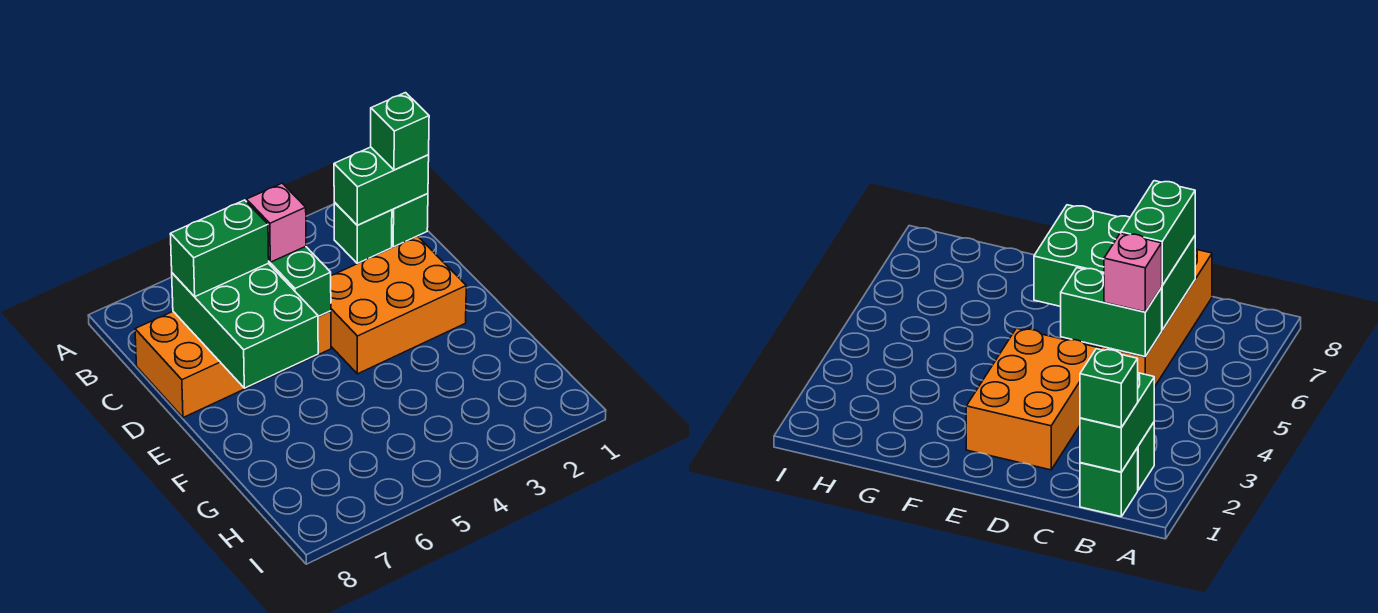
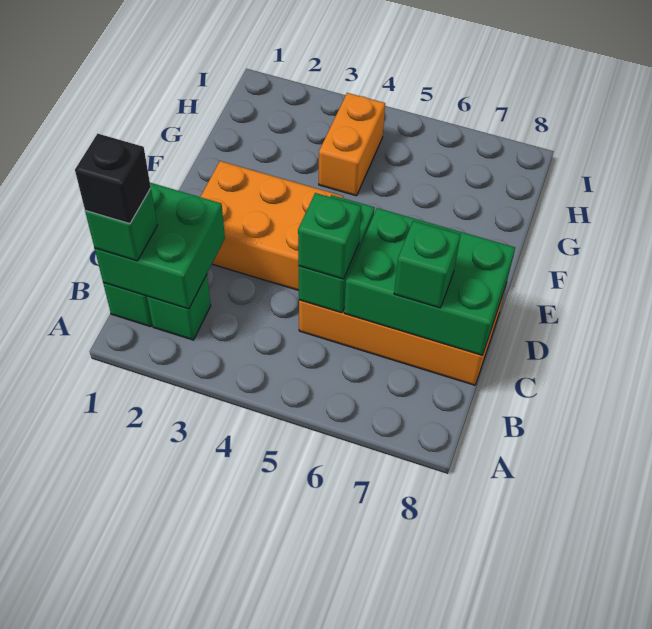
green brick B1:B2 level 2 -> green brick B1:C2 level 2
none -> black brick B1 level 4
pink brick C5 level 3 -> green brick C5 level 3
green brick C6:E7 level 2 -> green brick C6:D8 level 2
green brick C6:C7 level 3 -> green brick C7 level 3
none -> orange brick G4:H4 level 1

